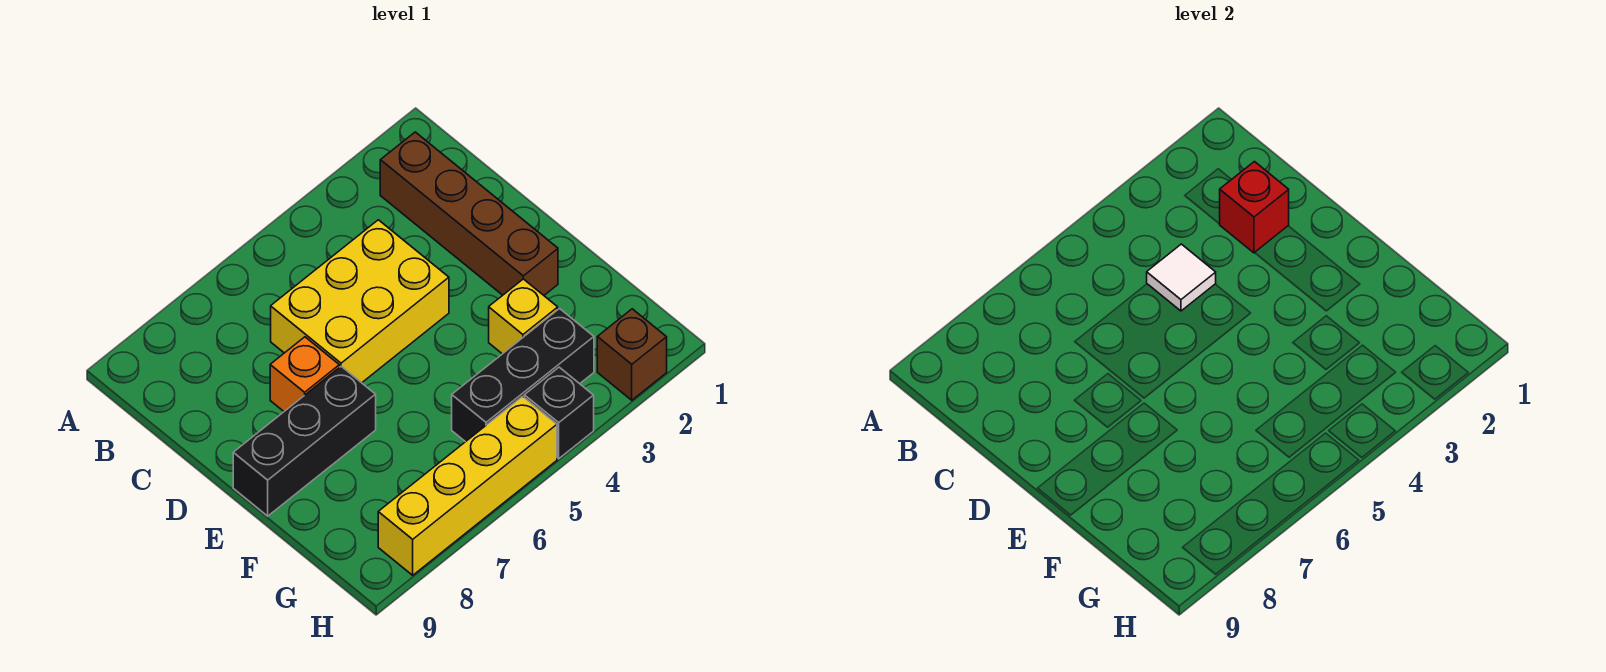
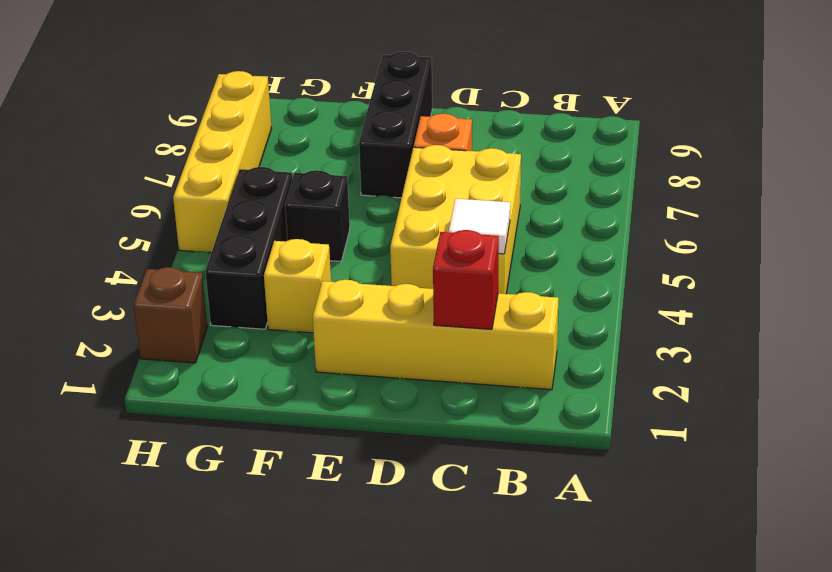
brown brick B2:E2 level 1 -> yellow brick B2:E2 level 1
black brick H4 level 1 -> black brick F5 level 1

